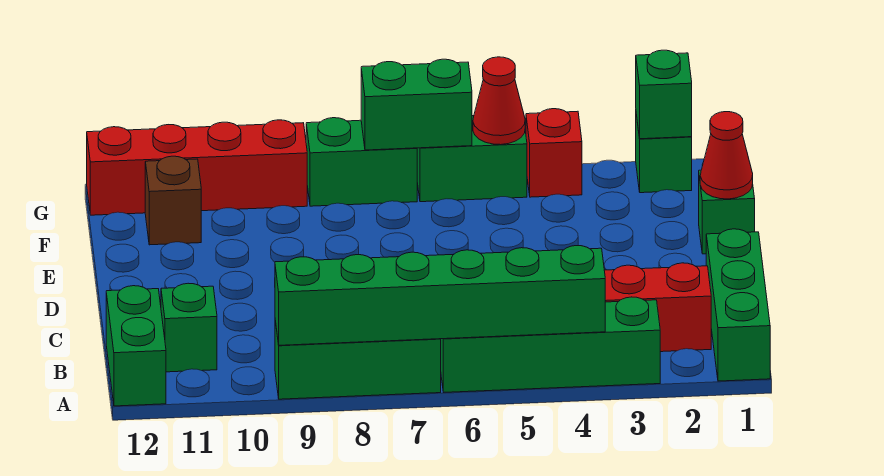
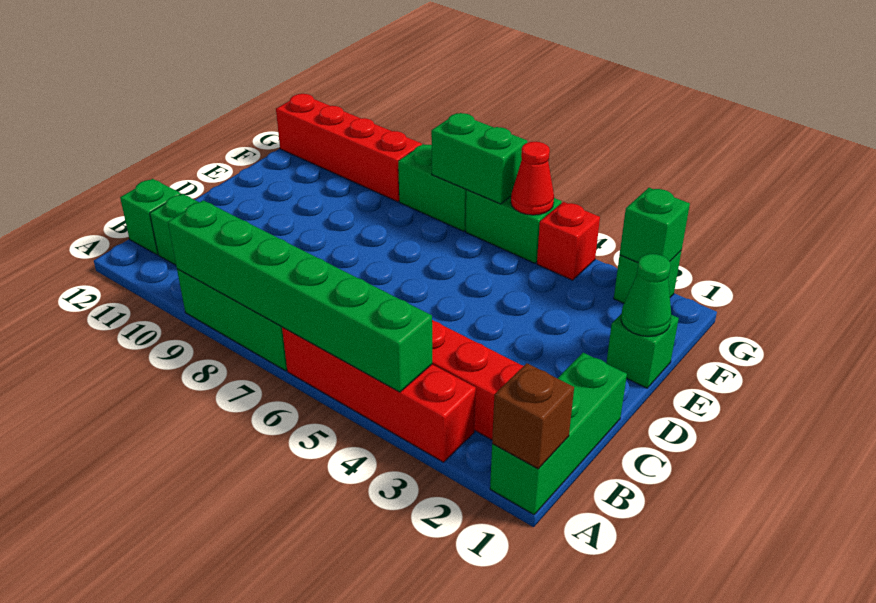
green brick A3:A6 level 1 -> red brick A3:A6 level 1
green brick A12:B12 level 1 -> green brick B12 level 1
red cone E1 level 2 -> green cone E1 level 2
brown brick F11 level 1 -> brown brick A1 level 2

